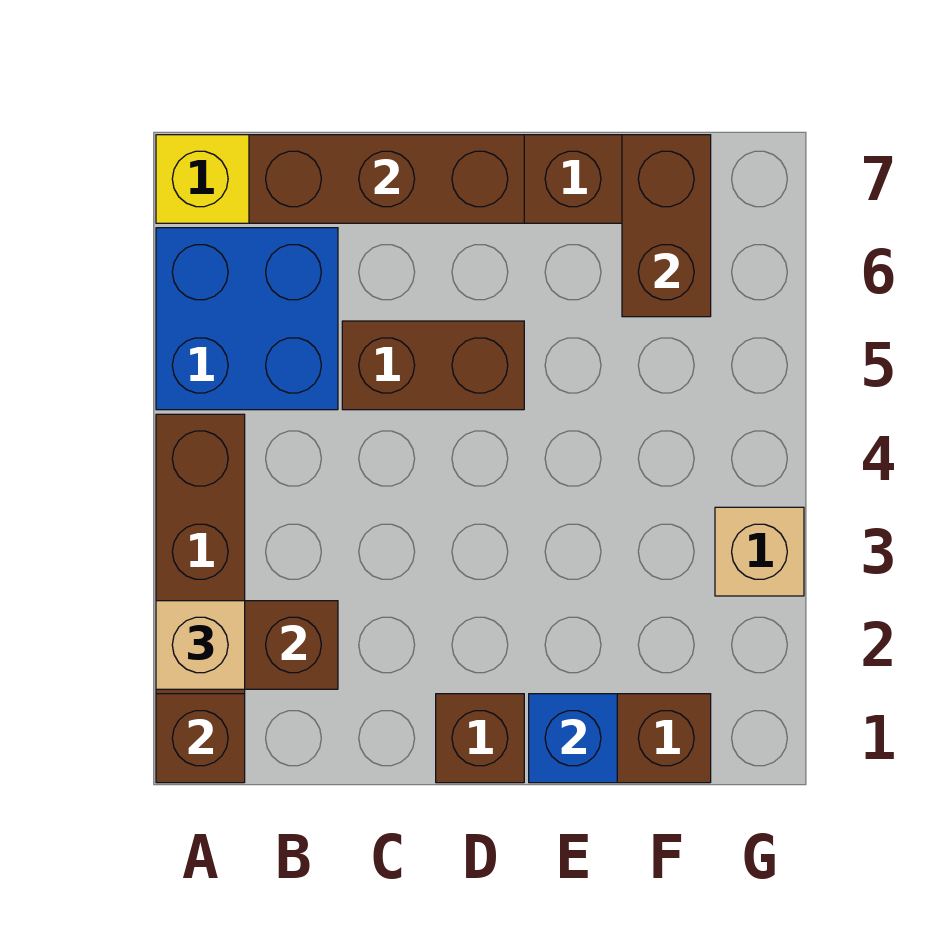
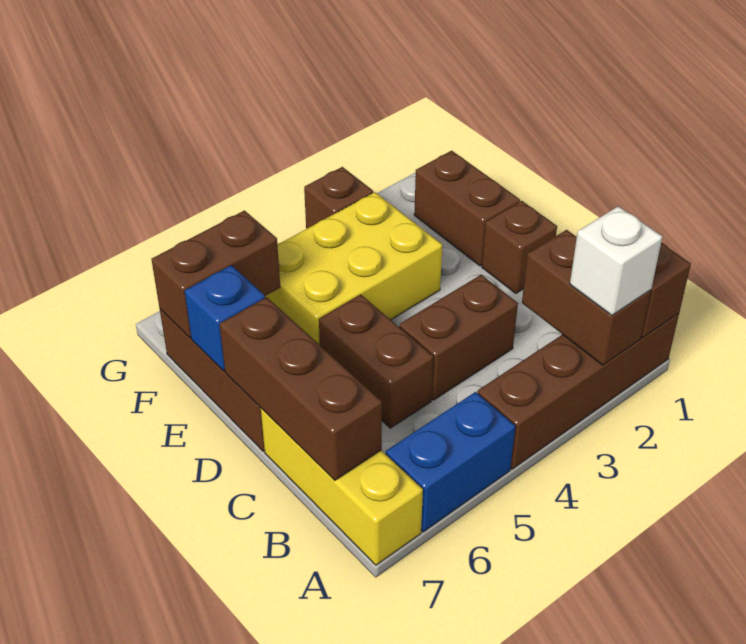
tan brick A2 level 3 -> white brick A2 level 3
blue brick A5:B6 level 1 -> blue brick A5:A6 level 1
none -> brown brick C3:C4 level 1
blue brick E1 level 2 -> blue brick E7 level 2
none -> yellow brick E3:F5 level 1
tan brick G3 level 1 -> brown brick G3 level 1

